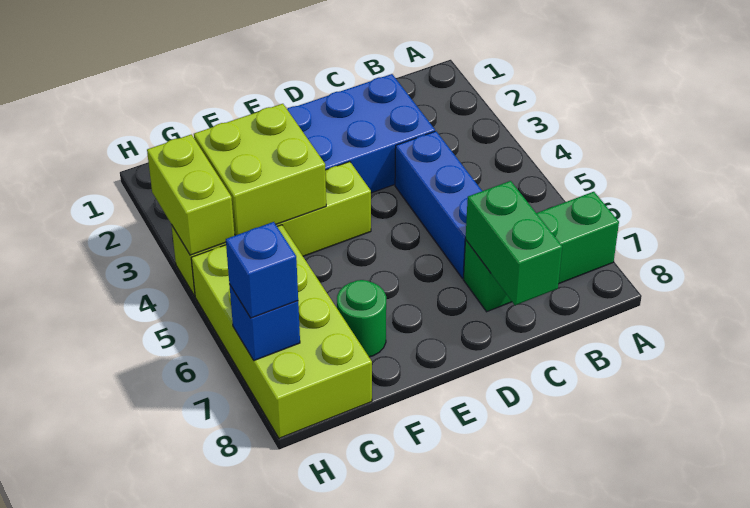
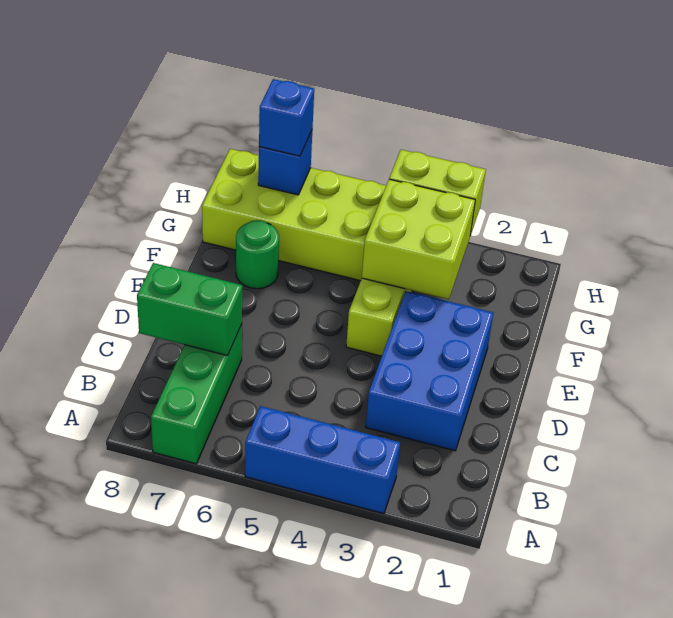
blue brick C4:C6 level 1 -> blue brick A3:A5 level 1

